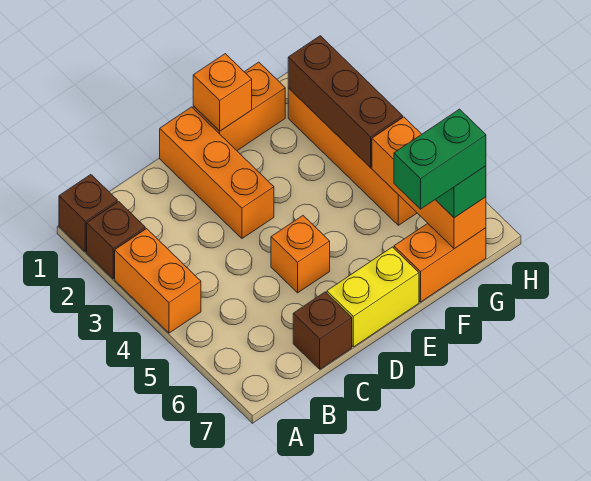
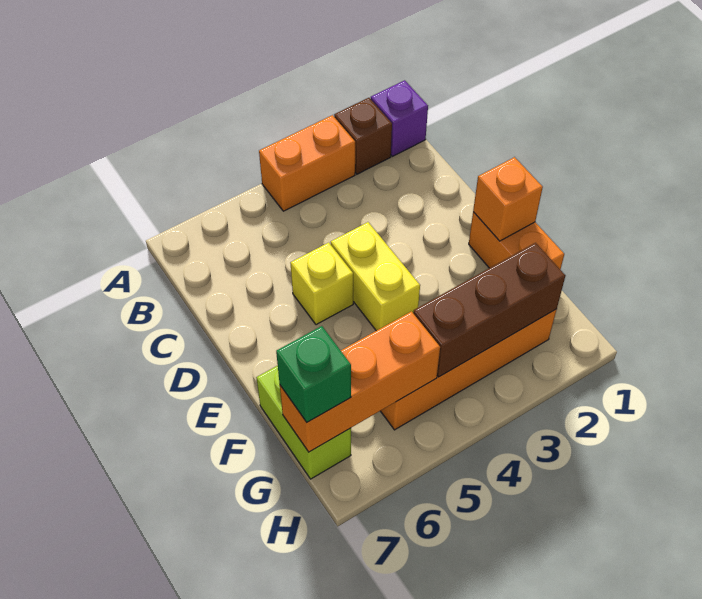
brown brick A1 level 1 -> purple brick A1 level 1
brown brick C7 level 1 -> none
orange brick D1:D3 level 1 -> none
orange brick D5 level 1 -> yellow brick D5 level 1
yellow brick D7:E7 level 1 -> yellow brick D4:E4 level 1
orange brick F7:G7 level 1 -> lime brick F7:G7 level 1
green brick F7:G7 level 4 -> none

